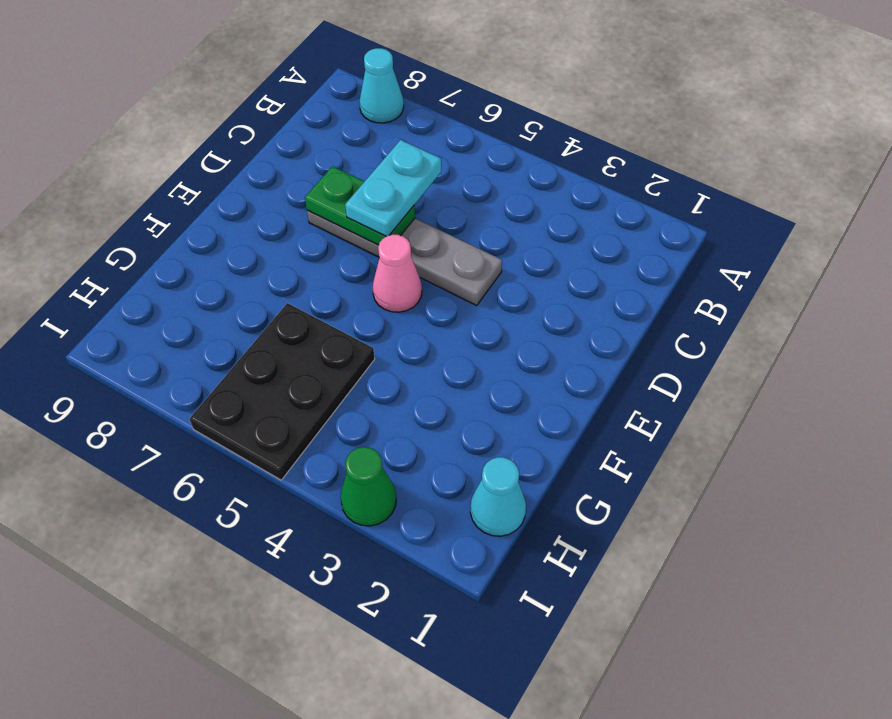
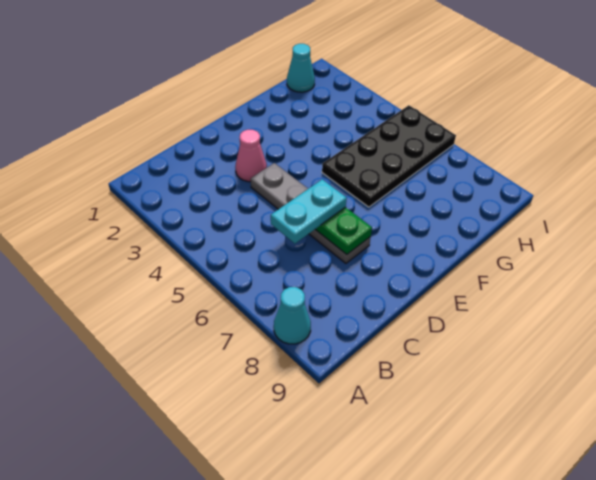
pink cone E5 level 1 -> pink cone D3 level 1
black plate G5:I6 level 1 -> black plate F5:I6 level 1
green cone I3 level 1 -> none

